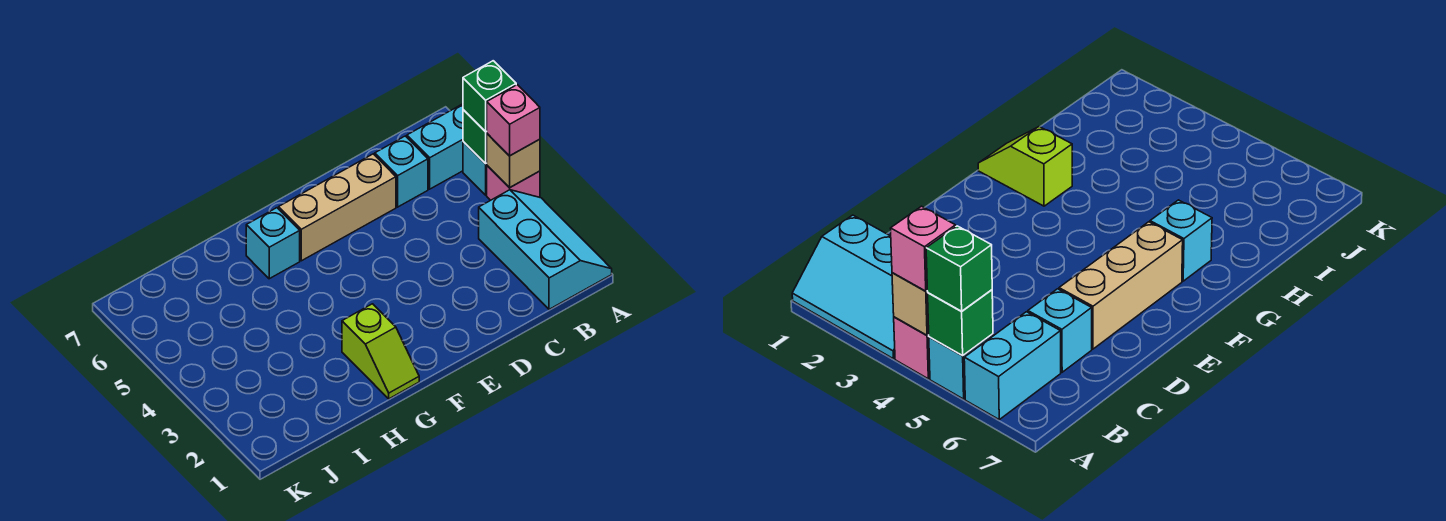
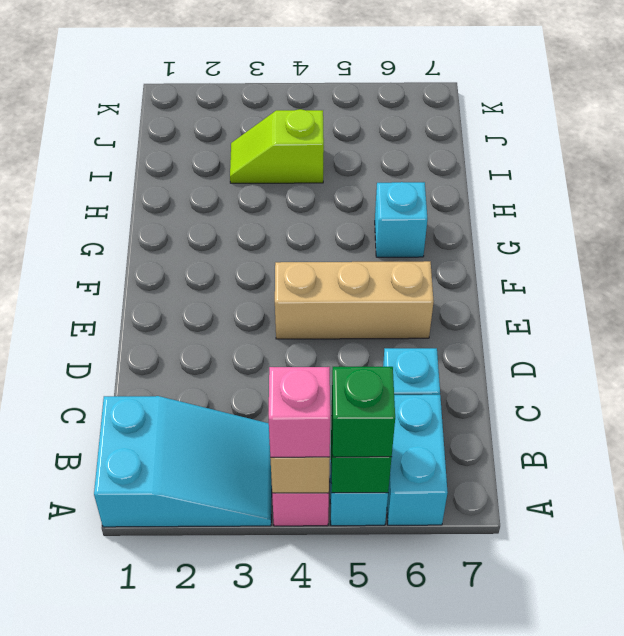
cyan slope A1:B3 level 1 top B -> cyan slope A1:B3 level 1 top 1
tan brick D6:F6 level 1 -> tan brick E4:E6 level 1
lime slope G1:G2 level 1 top 2 -> lime slope I3:I4 level 1 top 4

